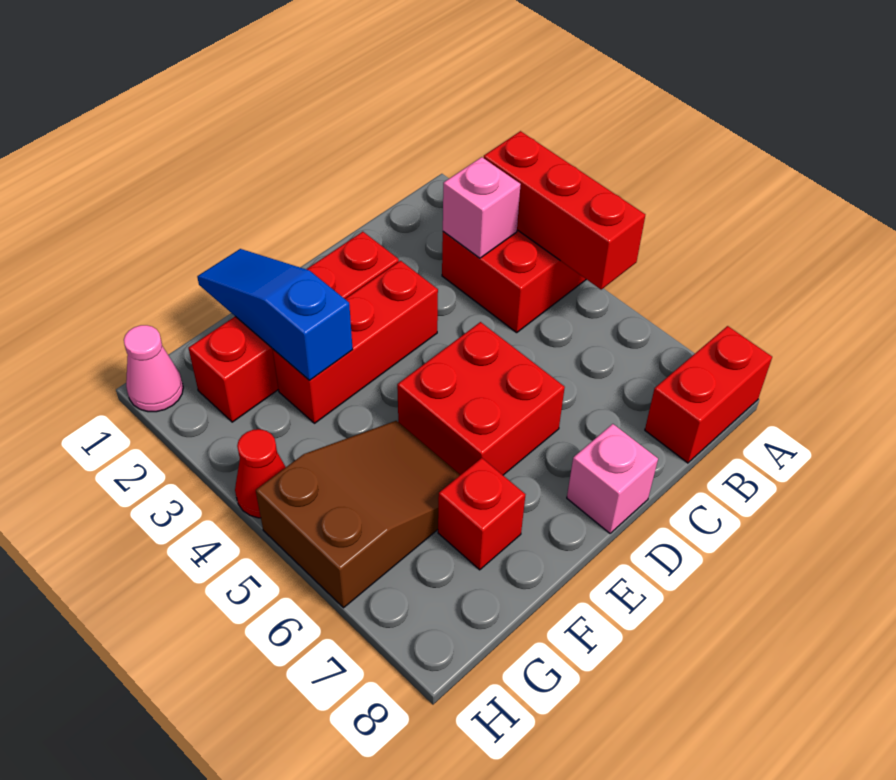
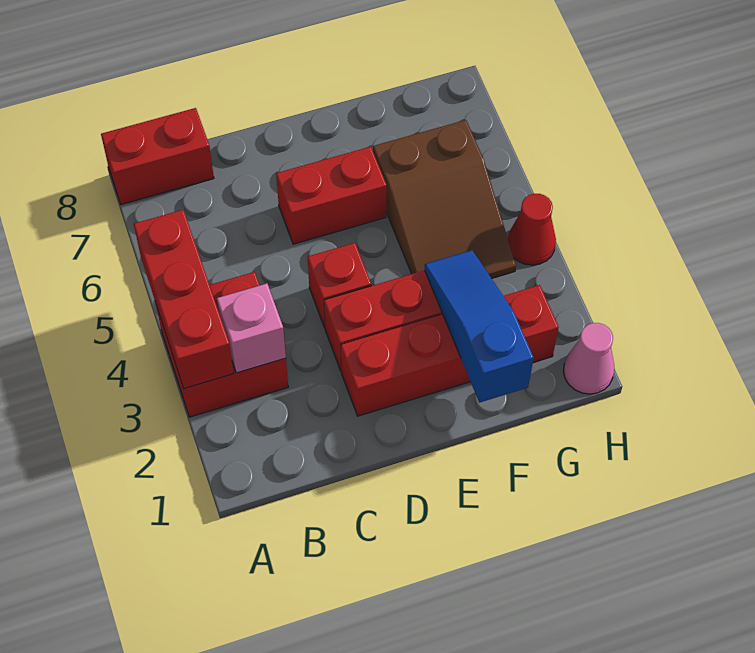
red brick D5:E6 level 1 -> red brick D6:E6 level 1
pink brick D8 level 1 -> none
blue slope F1:F3 level 2 top 3 -> blue slope F1:F3 level 2 top 1
brown slope F5:H6 level 1 top H -> brown slope F4:G6 level 1 top 6
red brick F7 level 1 -> red brick D4 level 1

